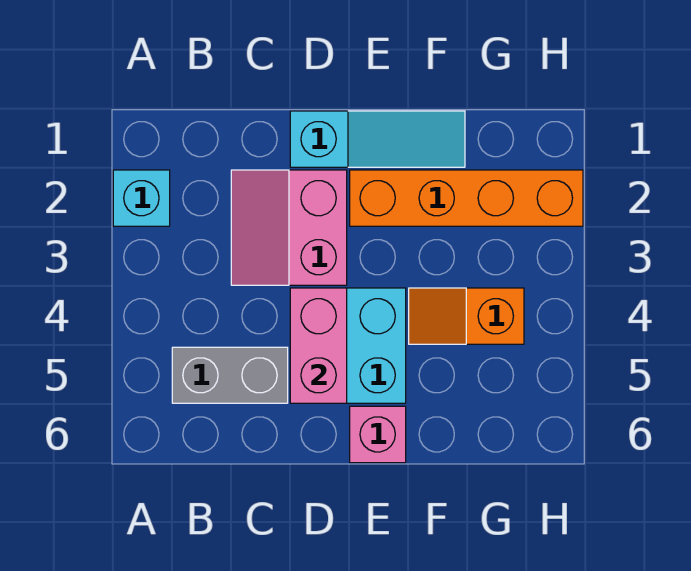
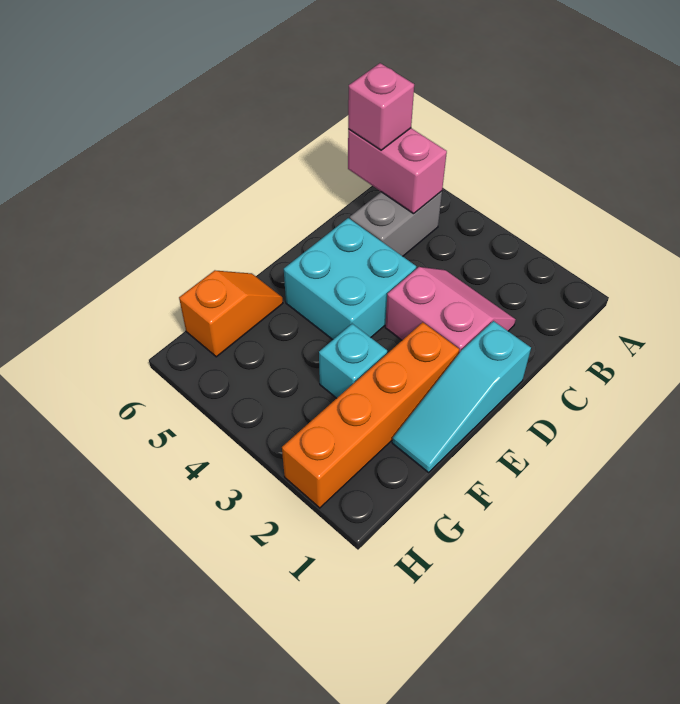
cyan brick A2 level 1 -> cyan brick F3 level 1
pink brick D4:D5 level 2 -> pink brick B5:B6 level 2
pink brick E6 level 1 -> pink brick B6 level 3
orange slope F4:G4 level 1 top G -> orange slope F6:G6 level 1 top G

